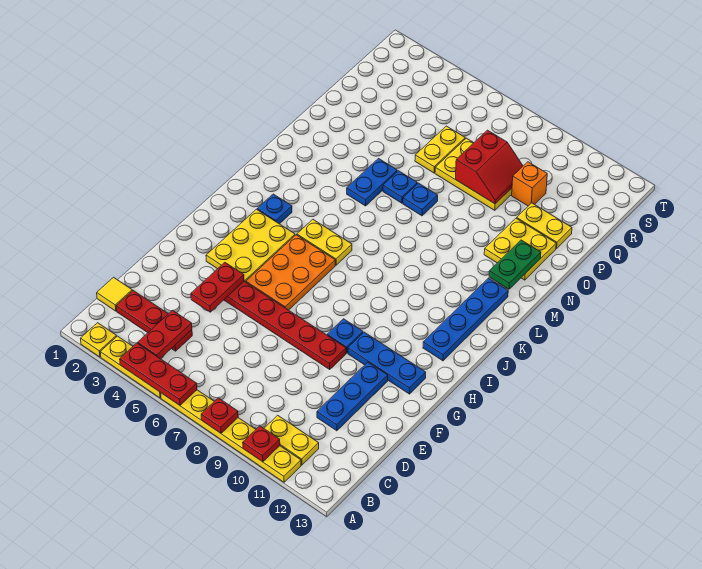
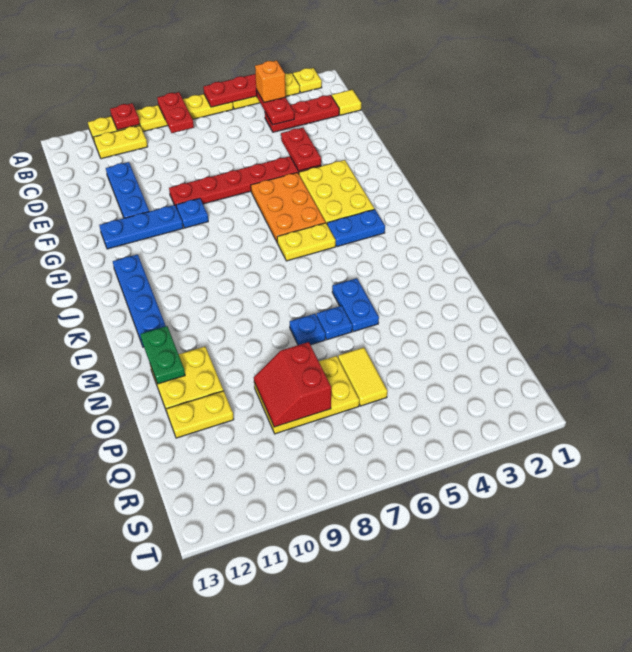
red plate A8 level 2 -> red plate A8:B8 level 2
blue plate J3 level 1 -> blue plate J3:J4 level 1
yellow plate P6:Q6 level 1 -> yellow tile P6:Q6 level 1
orange brick Q10 level 1 -> orange brick B4 level 3

